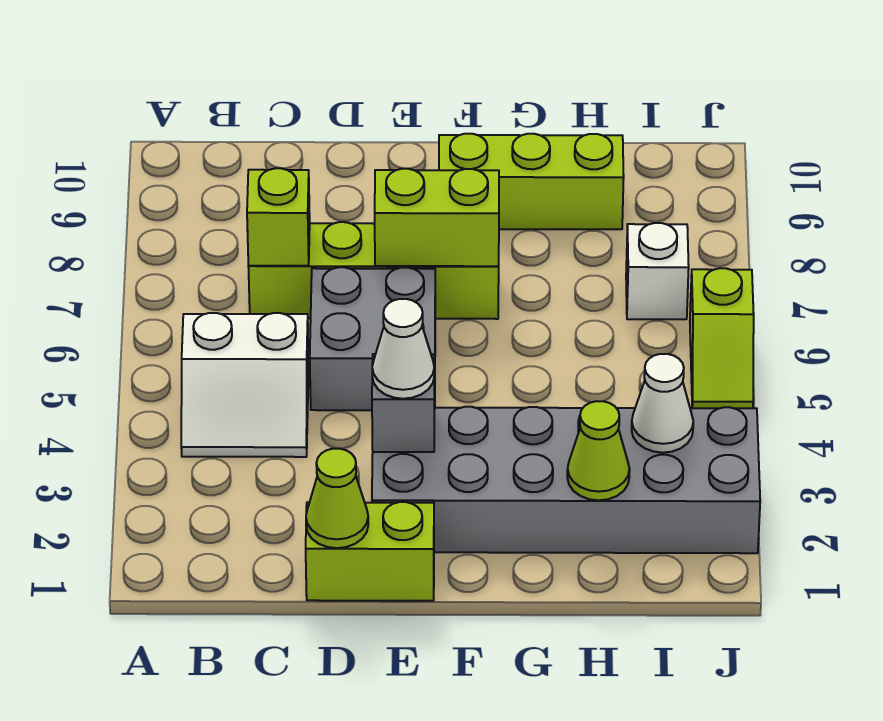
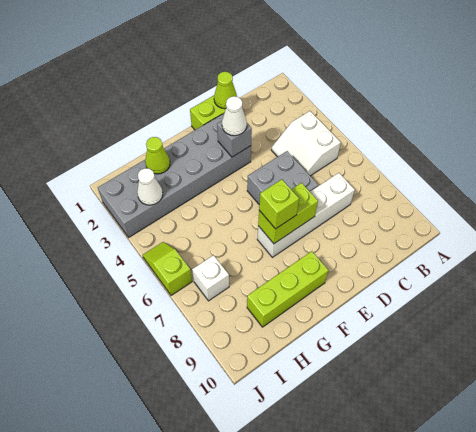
white slope B4:C5 level 1 top 5 -> white slope B4:C5 level 1 top B
lime brick C7:F7 level 1 -> white brick C7:F7 level 1
lime brick C7 level 2 -> lime brick F7 level 3

